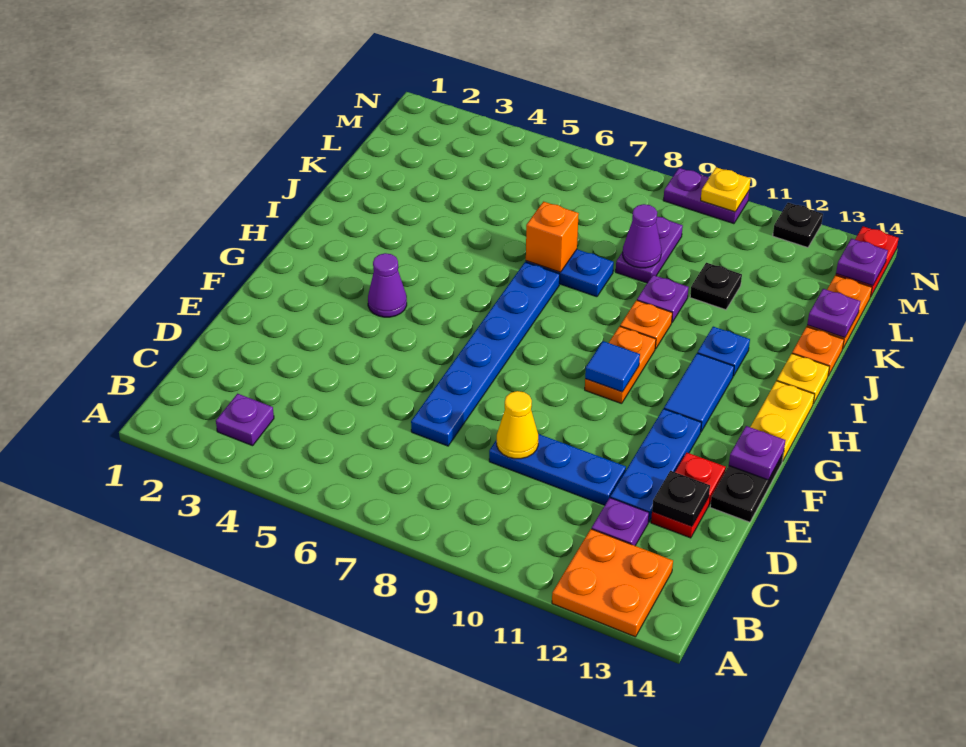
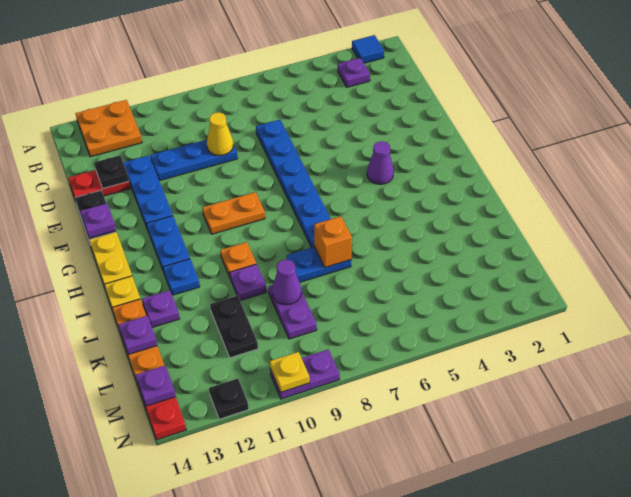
purple plate C12 level 1 -> purple plate J13 level 1
red plate D13:E13 level 1 -> red plate D13:D14 level 1
orange plate G10:H10 level 1 -> orange plate G9:G10 level 1
blue tile G10 level 2 -> blue tile A2 level 1
blue tile G12:H12 level 1 -> blue plate G12:H12 level 1
black plate K11 level 1 -> black plate K11:L11 level 1

